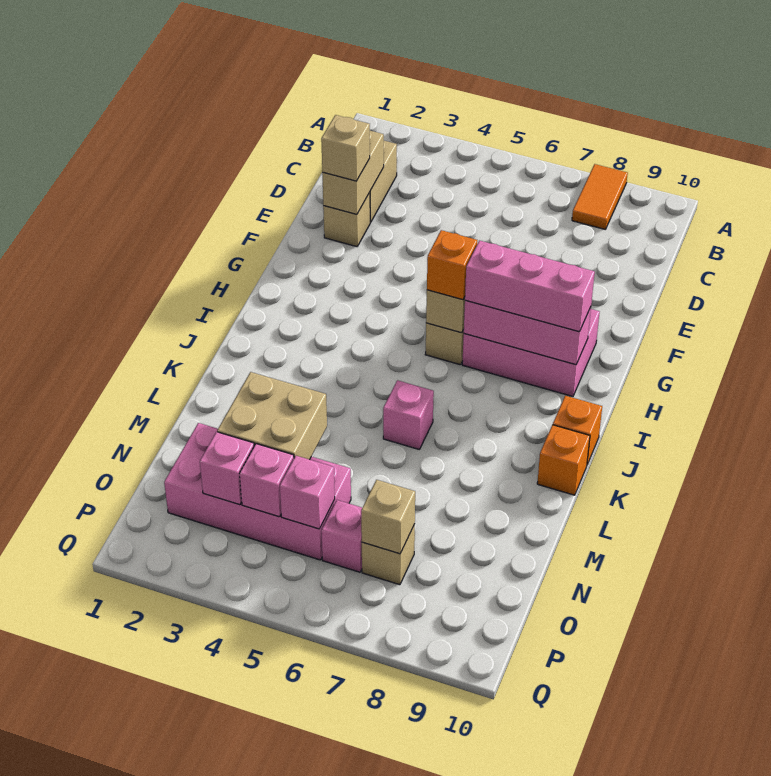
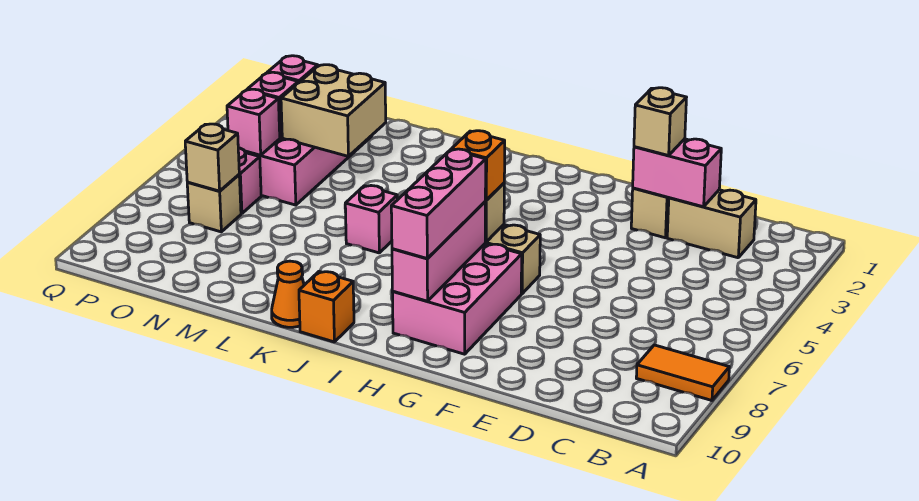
tan brick D2:E2 level 2 -> pink brick D2:E2 level 2
orange brick K10 level 1 -> orange cone K10 level 1

